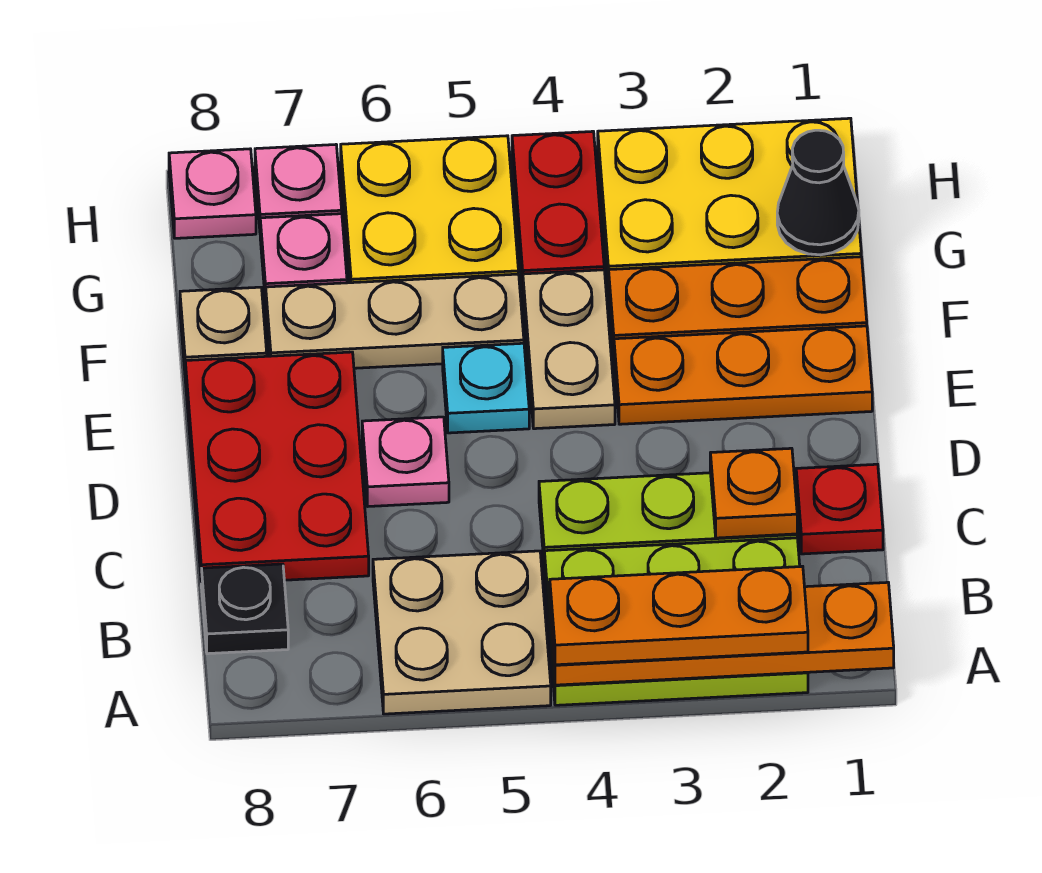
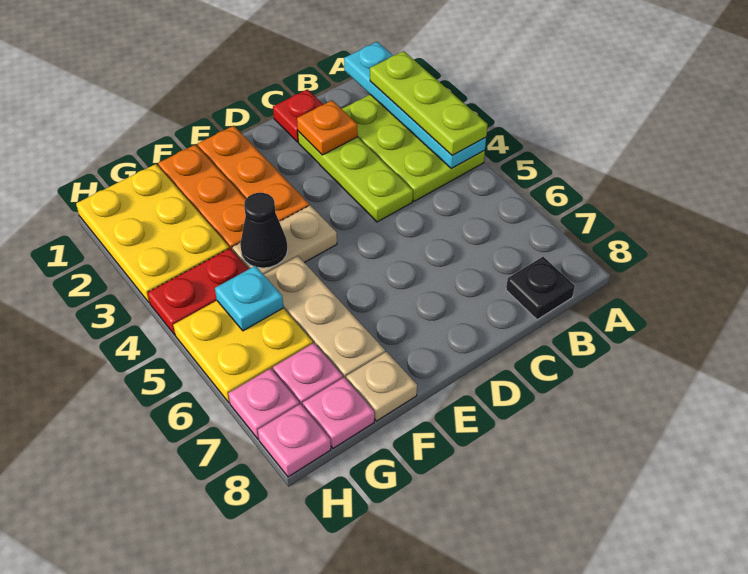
orange plate A1:A4 level 2 -> cyan plate A1:A4 level 2
orange plate A2:A4 level 3 -> lime plate A2:A4 level 3
tan plate A5:B6 level 1 -> none
red plate C7:E8 level 1 -> none
pink plate D6 level 1 -> pink plate G8 level 1
cyan plate E5 level 1 -> cyan plate G5 level 2
black cone G1 level 2 -> black cone F4 level 2

